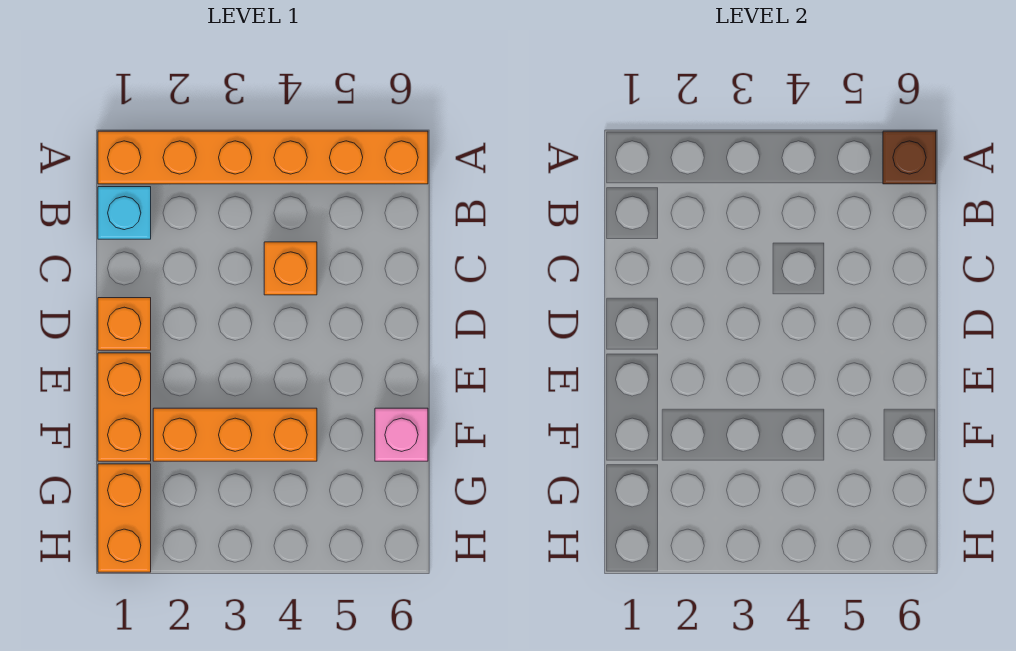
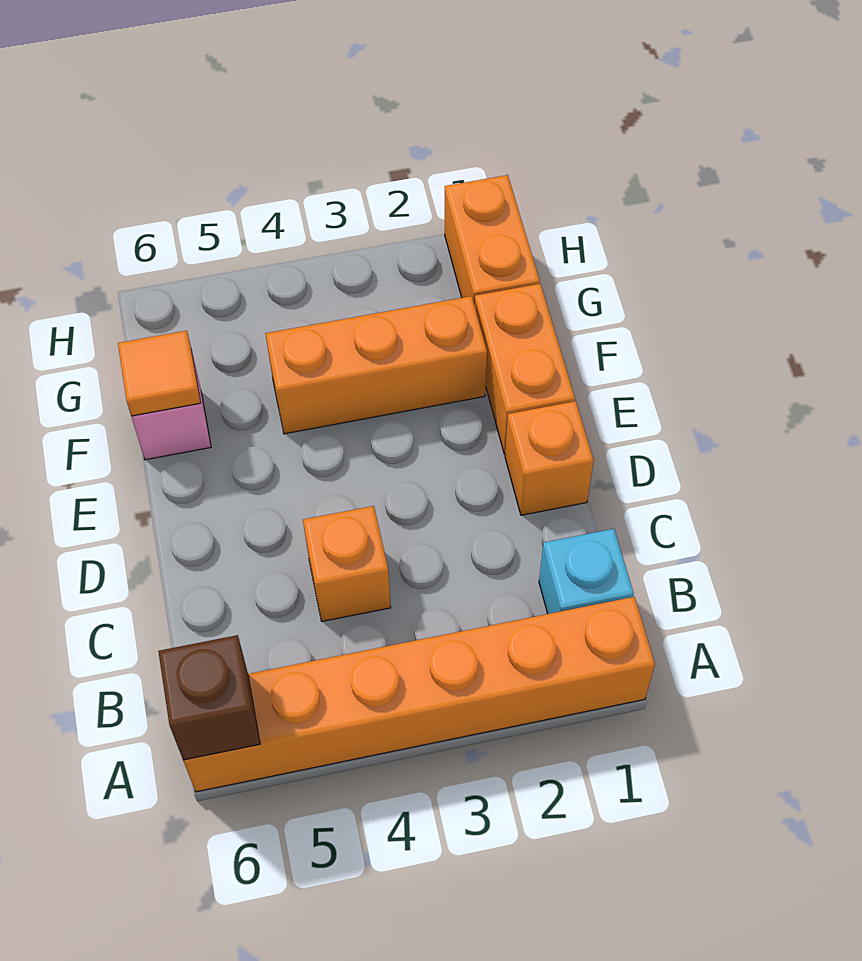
none -> orange tile F6 level 2

